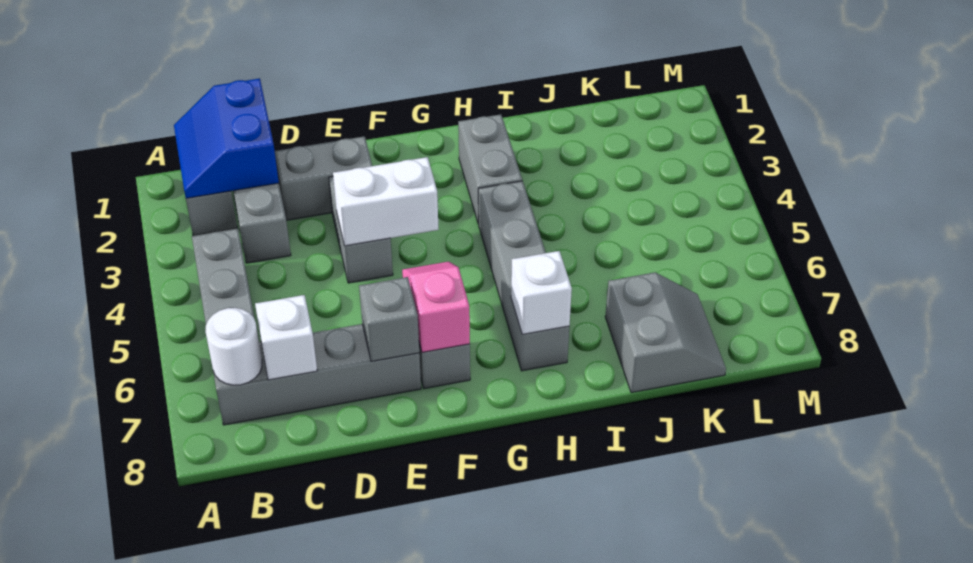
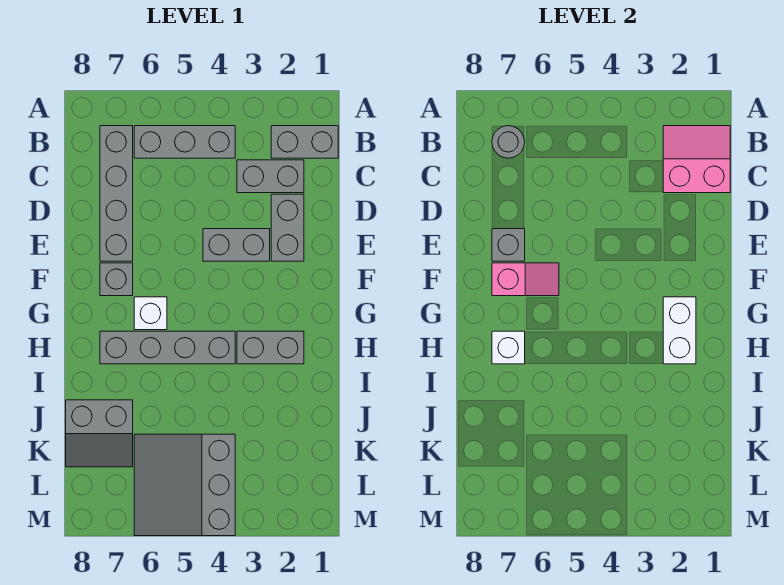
blue slope B1:C2 level 2 top C -> pink slope B1:C2 level 2 top C
white round brick B7 level 2 -> grey round brick B7 level 2
white brick C7 level 2 -> white brick G6 level 1
white brick E4:F4 level 2 -> white brick G2:H2 level 2
none -> grey slope K4:M6 level 1 top 4

